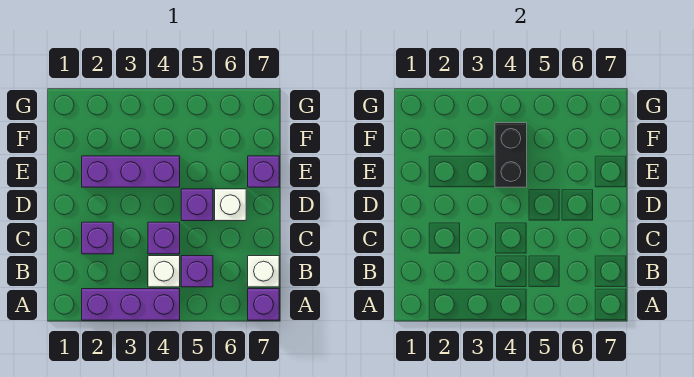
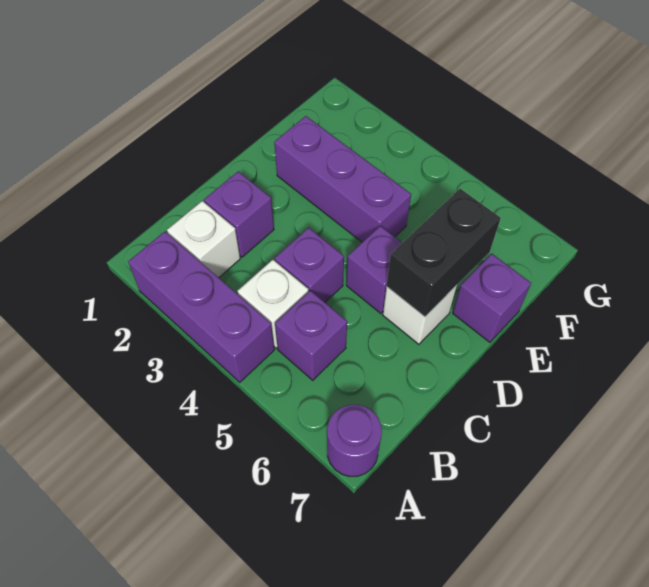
purple brick A7 level 1 -> purple round brick A7 level 1
white brick B7 level 1 -> white brick B2 level 1
black brick E4:F4 level 2 -> black brick D6:E6 level 2

